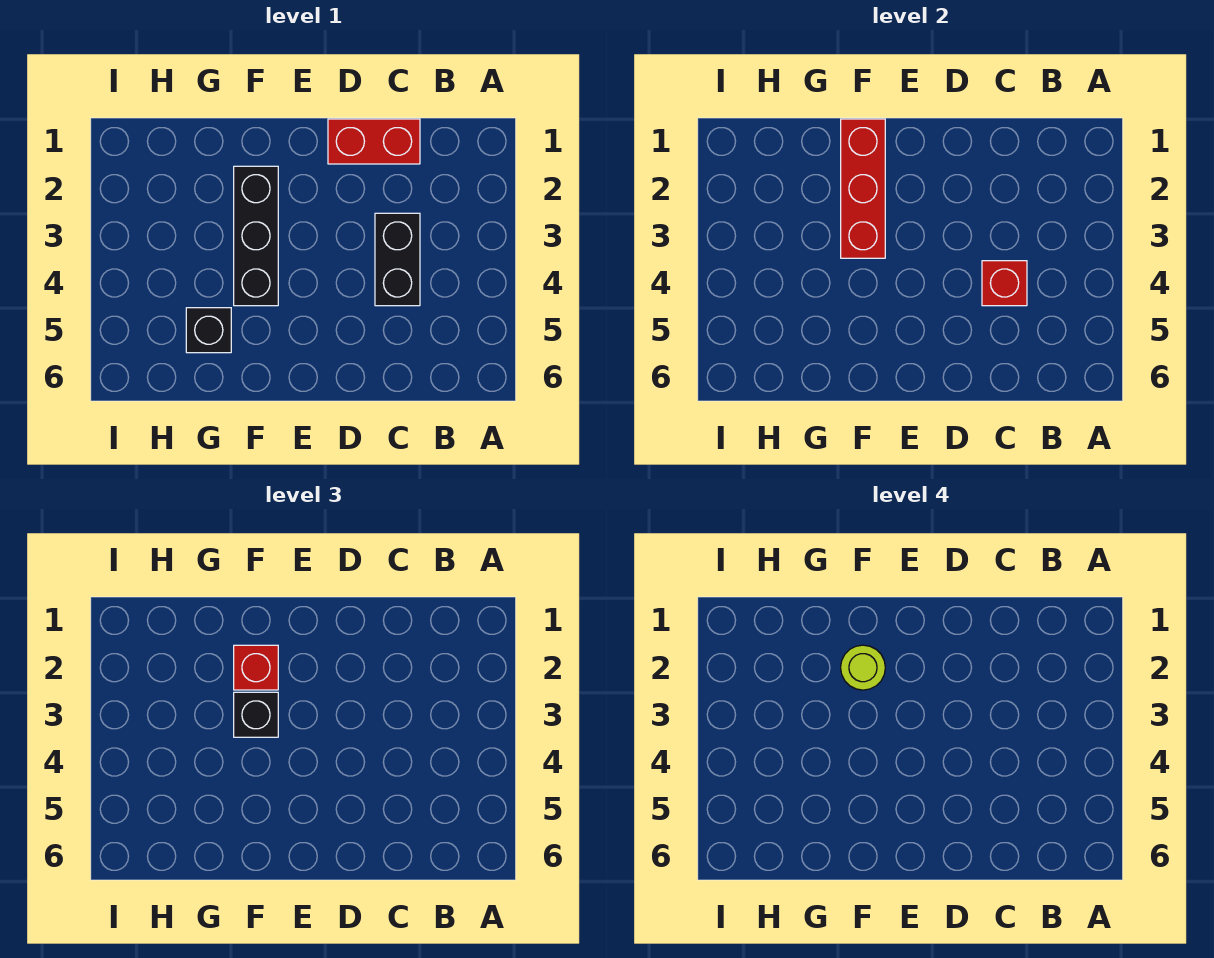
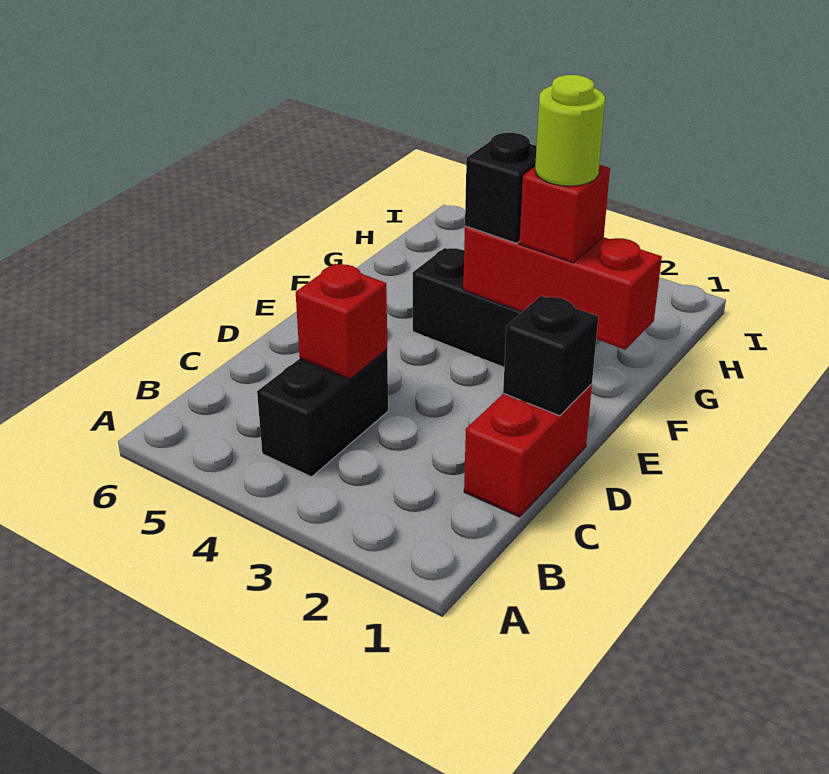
black brick C3:C4 level 1 -> black brick B4:C4 level 1
black brick G5 level 1 -> black brick D1 level 2

